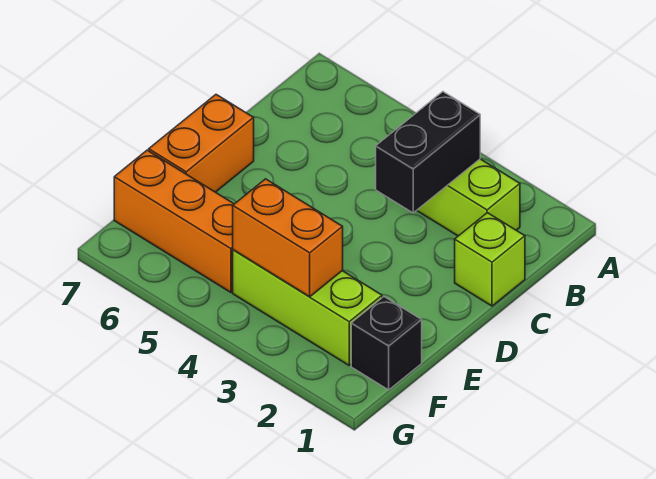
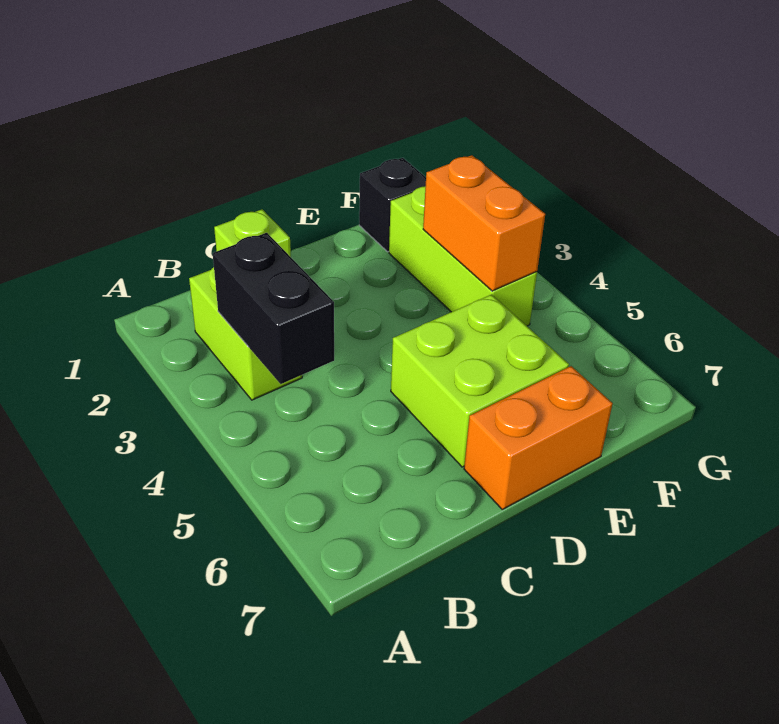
black brick B3:C3 level 2 -> black brick B3:B4 level 2
none -> lime brick D5:E6 level 1
orange brick F5:F7 level 1 -> none

